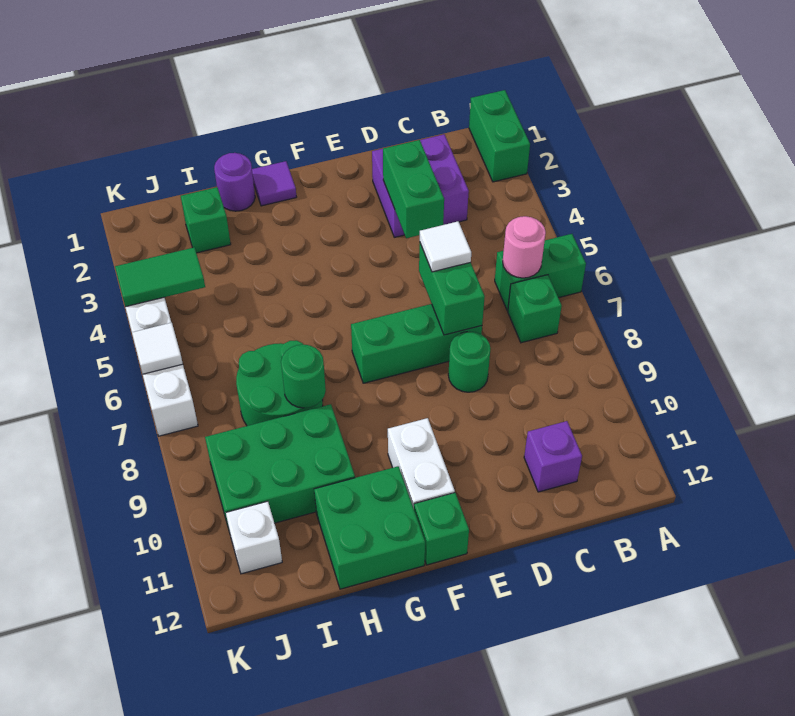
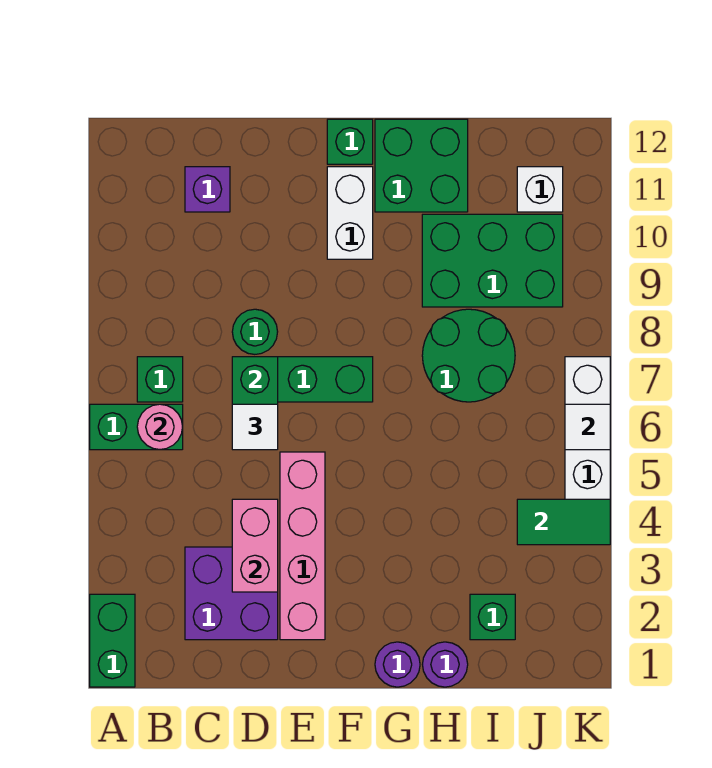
green brick D3:D4 level 2 -> pink brick D3:D4 level 2
none -> pink brick E2:E5 level 1
purple tile G1 level 1 -> purple round brick G1 level 1
green round brick H8 level 2 -> none

